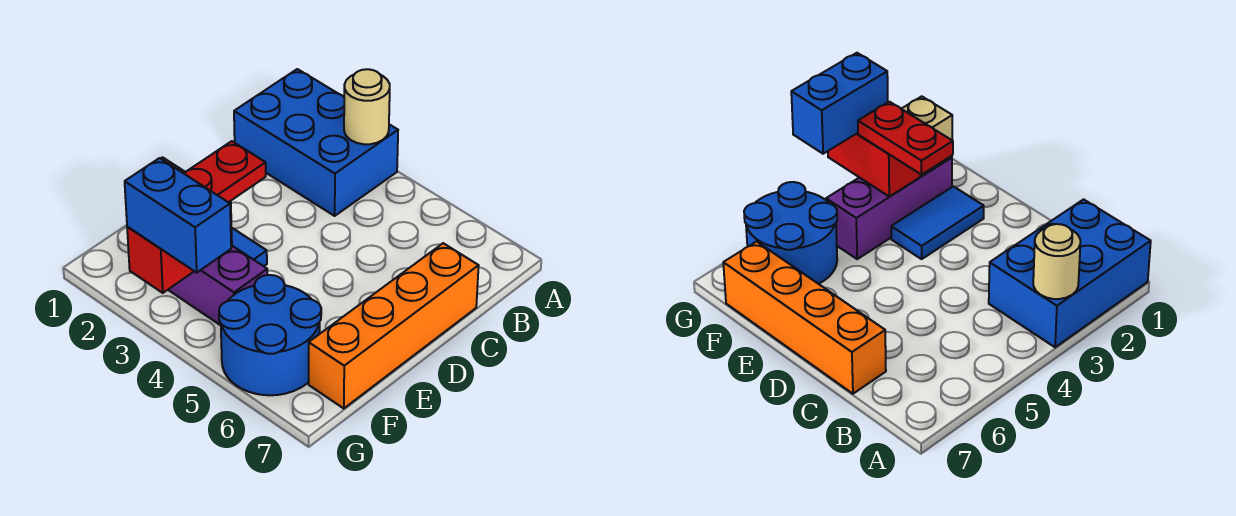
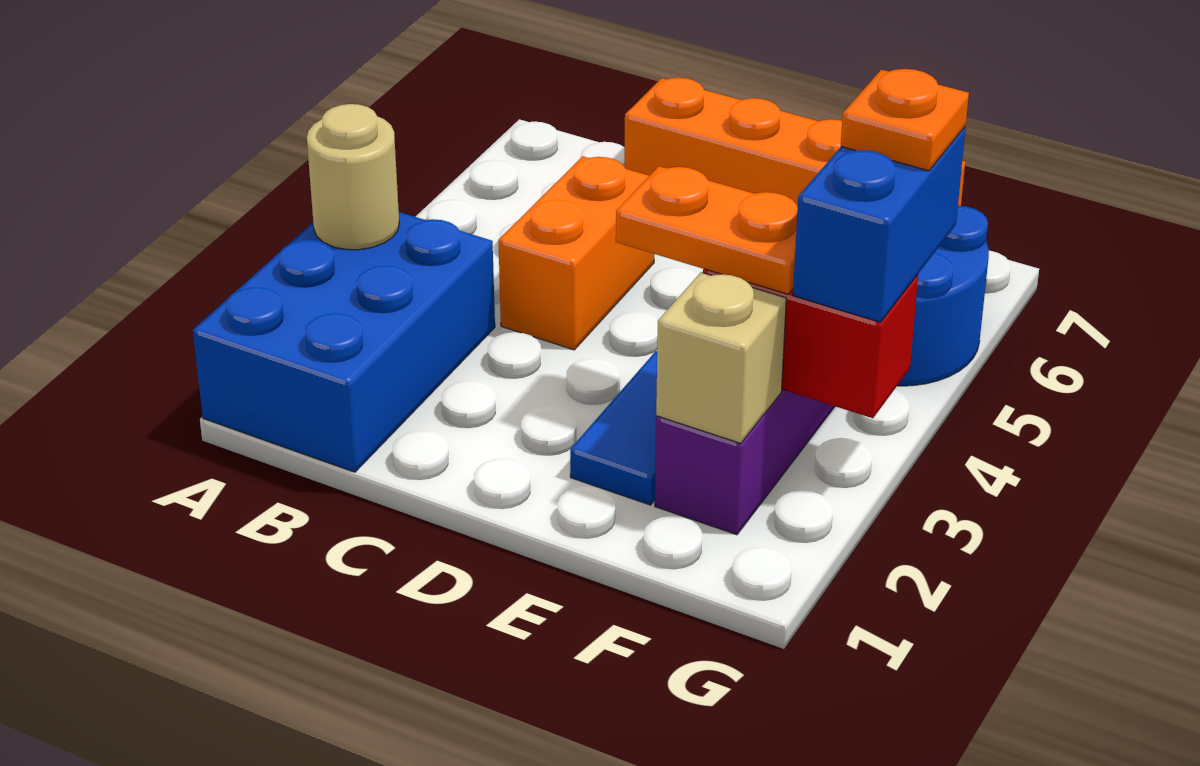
none -> orange brick C4:C5 level 1
red plate E3:F3 level 3 -> orange plate E3:F3 level 3
none -> orange plate G4 level 4

